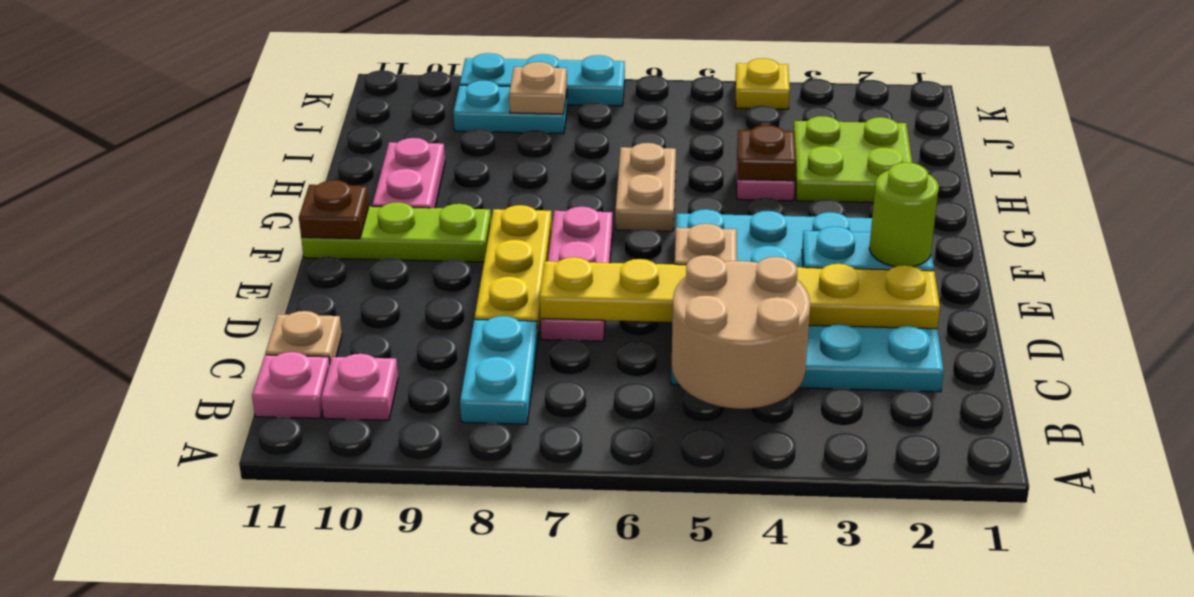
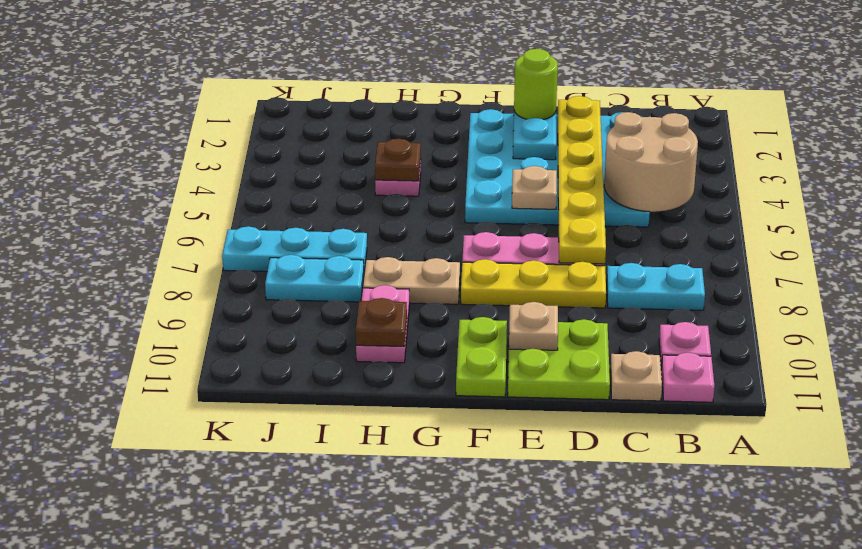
lime plate F9:F11 level 1 -> lime plate F10:F11 level 1
brown plate F11 level 2 -> brown plate H10 level 2
tan plate G6:H6 level 1 -> tan plate G8:H8 level 1
pink plate G10:H10 level 1 -> pink plate H9:H10 level 1
lime plate H2:I3 level 1 -> lime plate D10:E11 level 1
cyan plate J8:J9 level 1 -> cyan plate I8:J8 level 1
tan plate J8 level 2 -> tan plate E10 level 2
yellow plate K4 level 1 -> none
cyan plate K7:K9 level 1 -> cyan plate I7:K7 level 1

